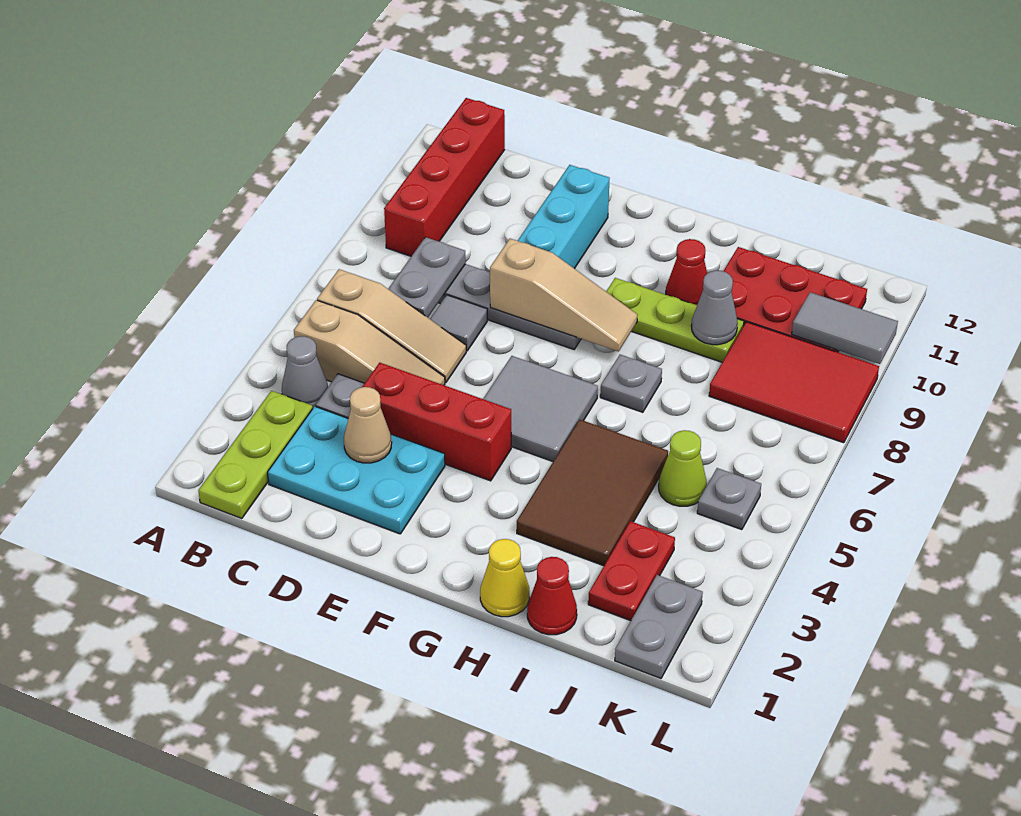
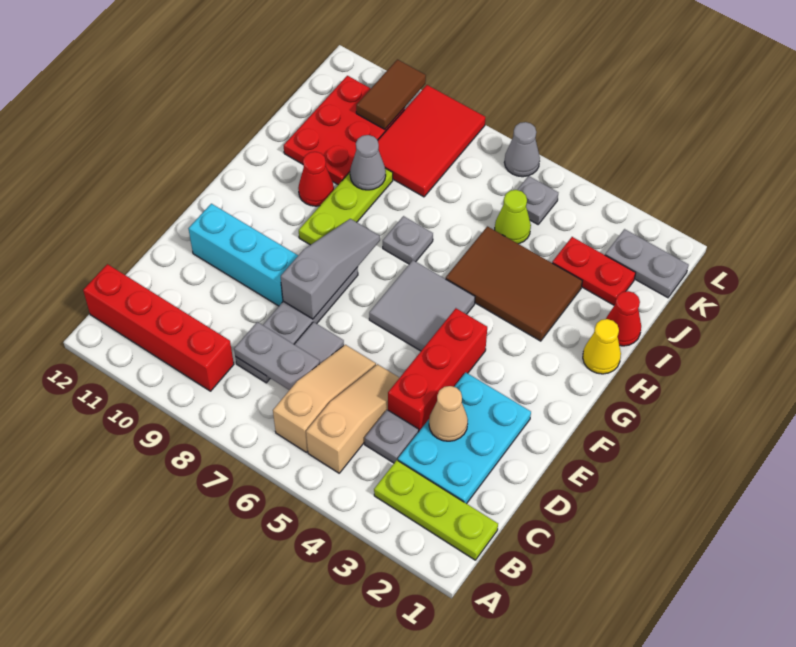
grey cone B4 level 1 -> grey cone L6 level 1
tan slope E8:G8 level 2 top E -> grey slope E8:G8 level 2 top E
grey tile K10:L10 level 2 -> brown tile K10:L10 level 2

